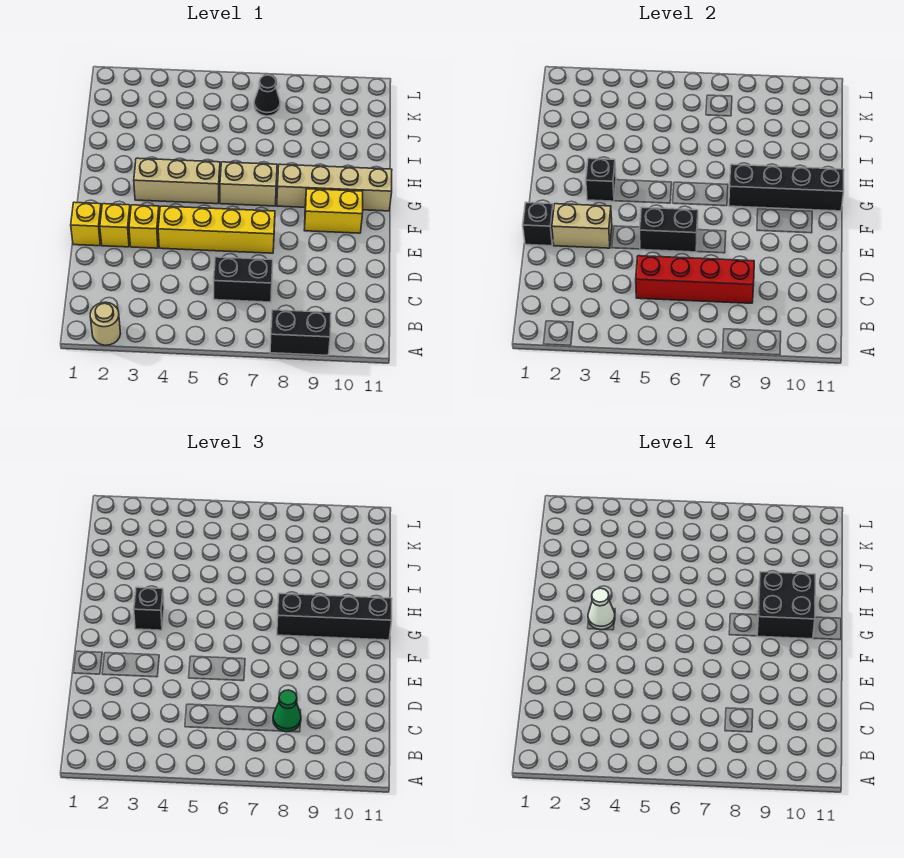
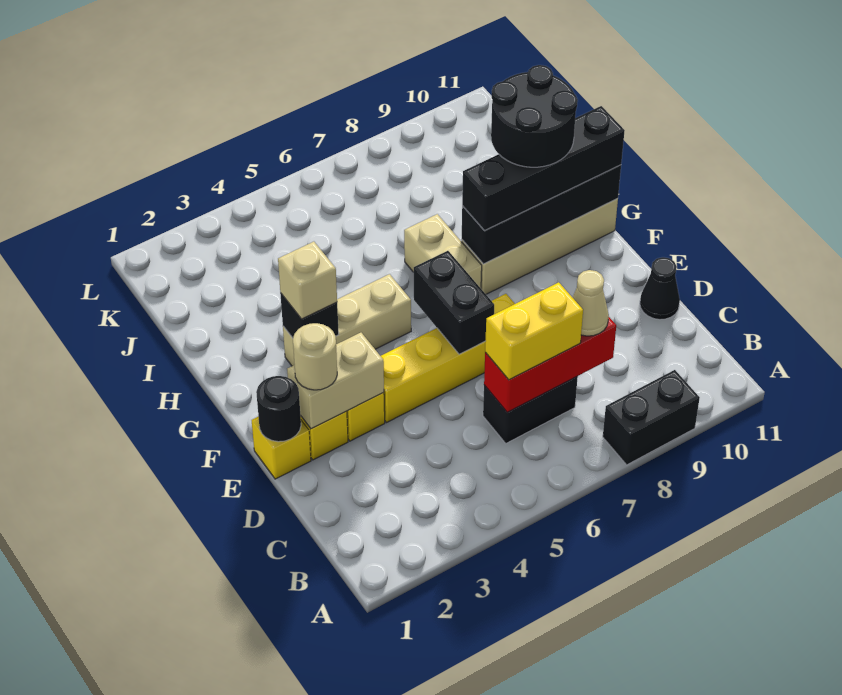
tan round brick A2 level 1 -> tan round brick E2 level 3
red brick C5:C8 level 2 -> red brick C6:C8 level 2
green cone C8 level 3 -> tan cone C8 level 3
black brick E1 level 2 -> black round brick E1 level 2
black brick E5:E6 level 2 -> black brick E6:F6 level 2
yellow brick F9:F10 level 1 -> yellow brick C6:C7 level 3
black brick G3 level 3 -> tan brick G3 level 3
white cone G3 level 4 -> none
tan brick G6:G7 level 1 -> tan brick G7:H7 level 1
black brick G9:H10 level 4 -> black round brick G9:H10 level 4
black cone K7 level 1 -> black cone D11 level 1

